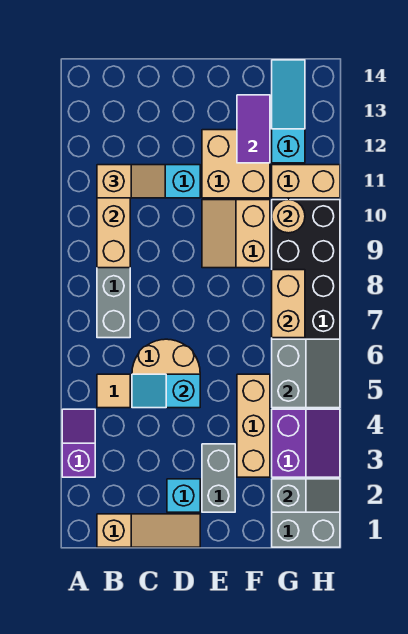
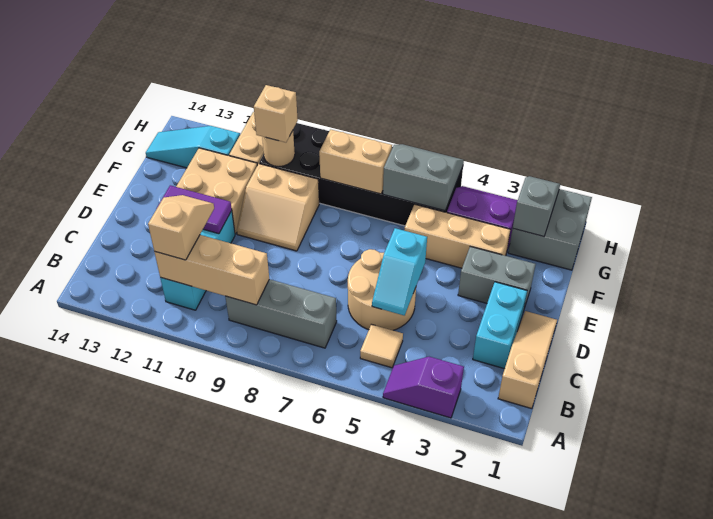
cyan brick D2 level 1 -> cyan brick C2:D2 level 1
purple tile F12:F13 level 2 -> purple tile D11:D12 level 2
none -> tan brick G10 level 3

